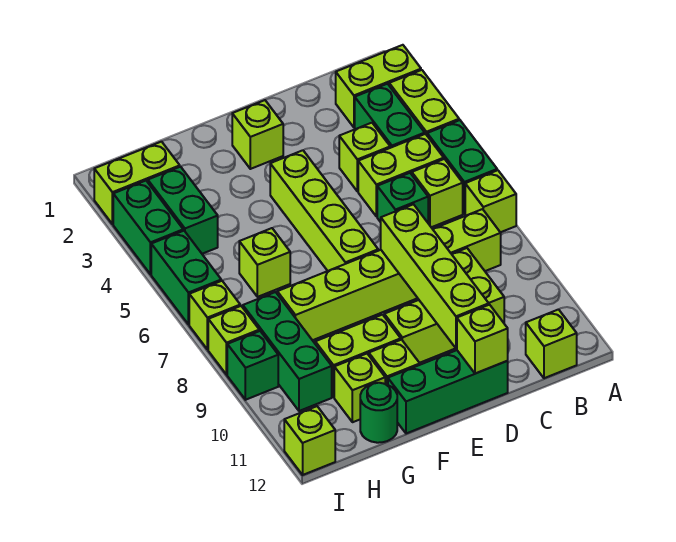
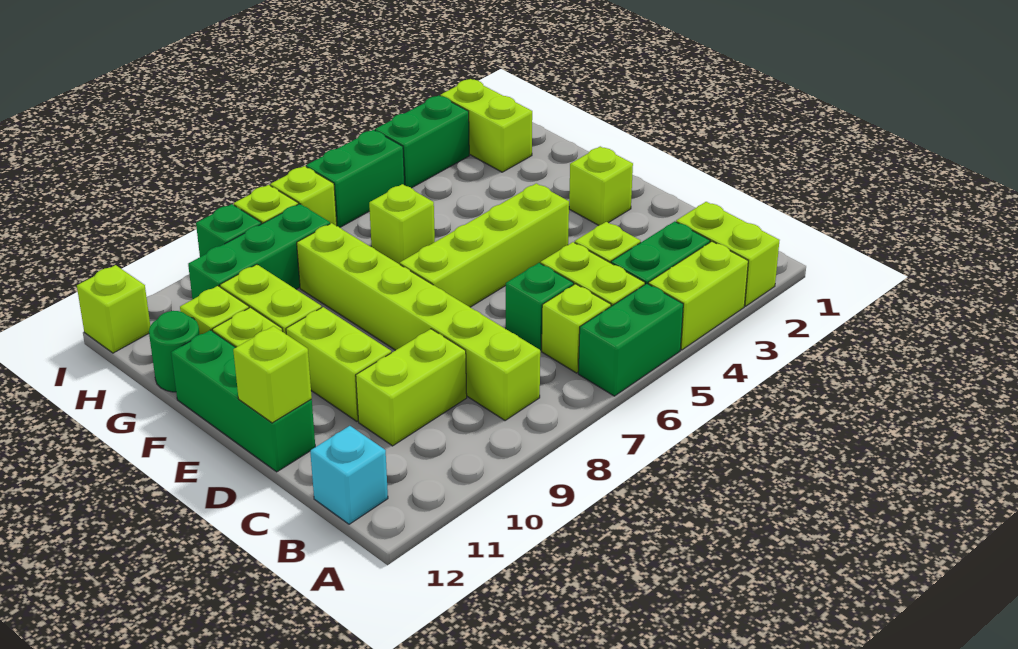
lime brick A7 level 1 -> none
lime brick B12 level 1 -> cyan brick B12 level 1
lime brick D8:D11 level 2 -> none
green brick H3:H4 level 1 -> none

